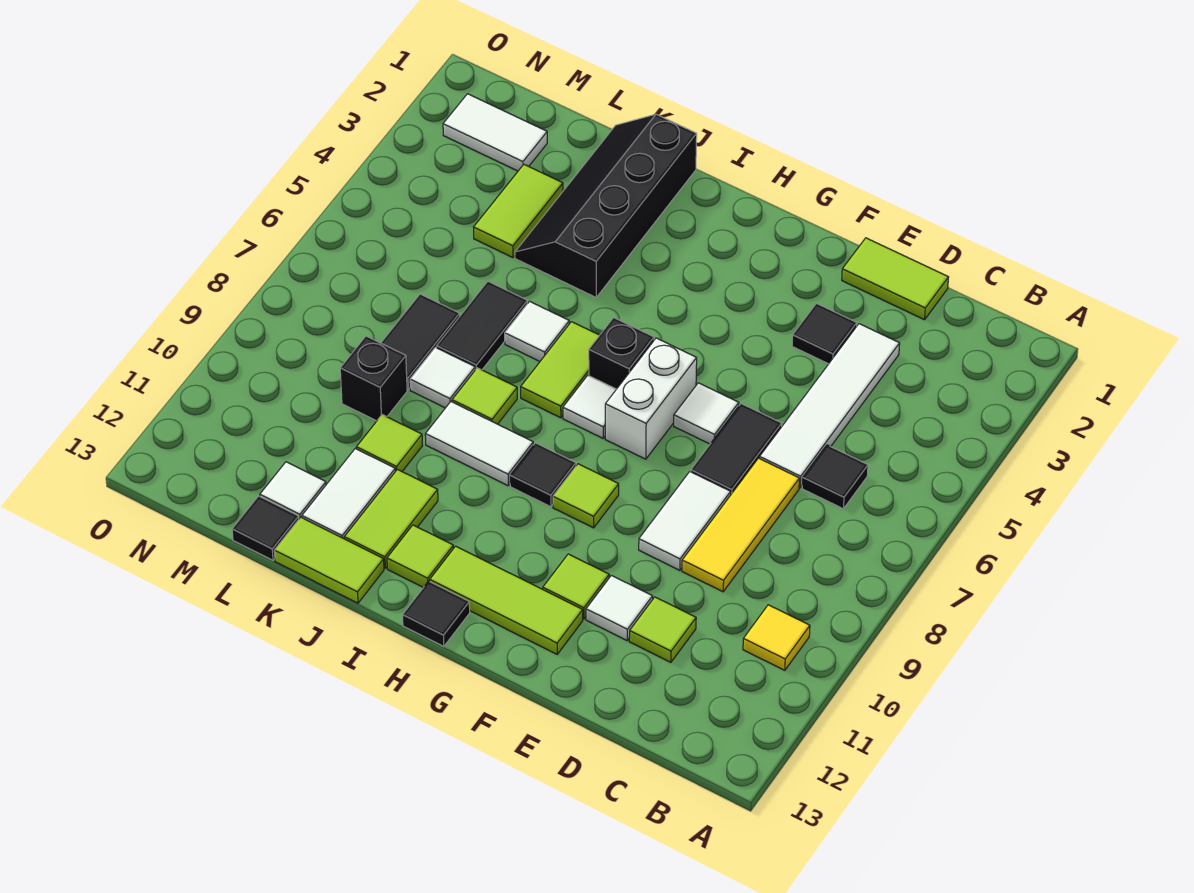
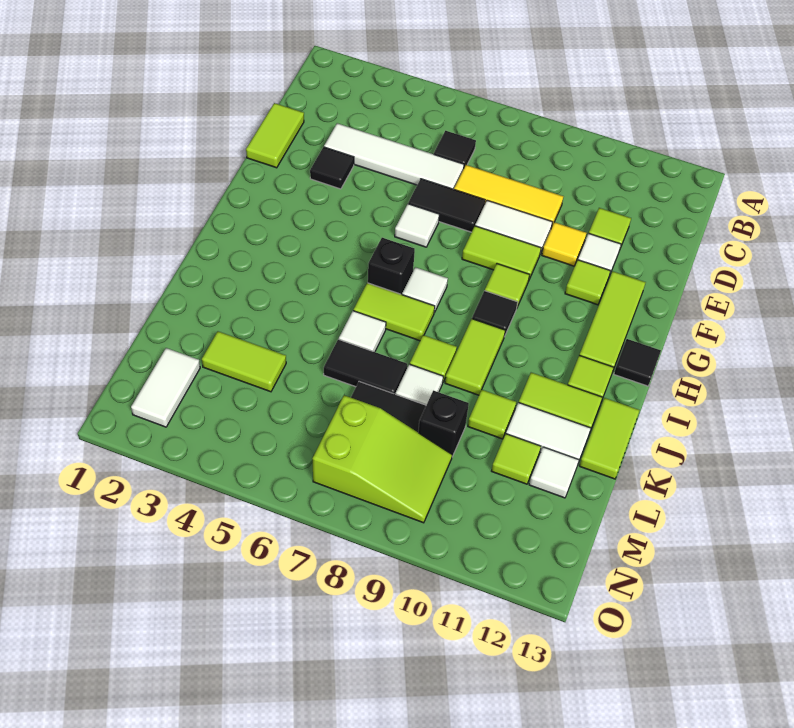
yellow tile B10 level 1 -> yellow tile E10 level 1
none -> lime tile F8:F9 level 1
white brick G6:G7 level 1 -> none
white tile I9:J9 level 1 -> lime tile I9:J9 level 1
black slope J1:K4 level 1 top J -> none
none -> lime tile L11 level 1
black tile L13 level 1 -> none
none -> lime slope M7:N9 level 1 top 7

